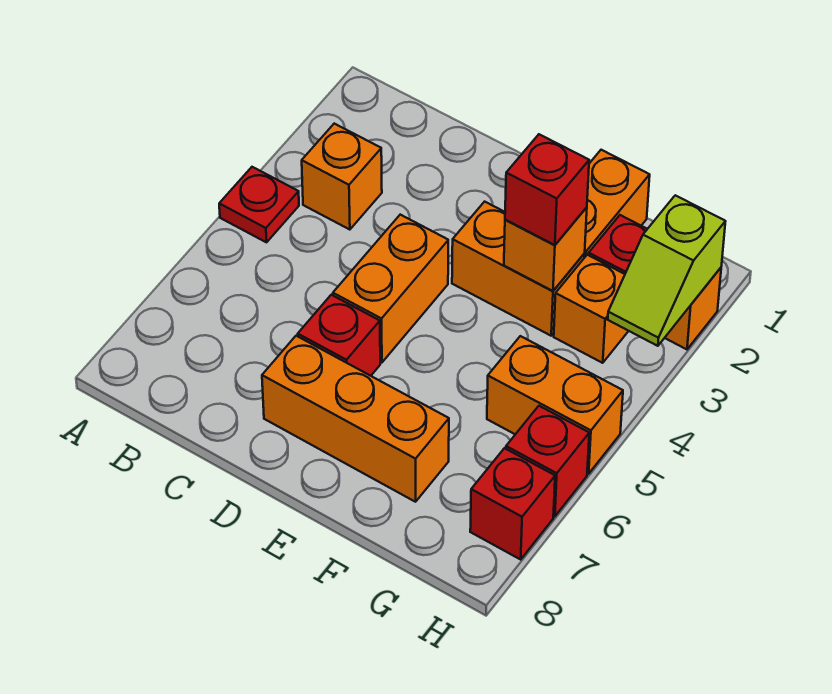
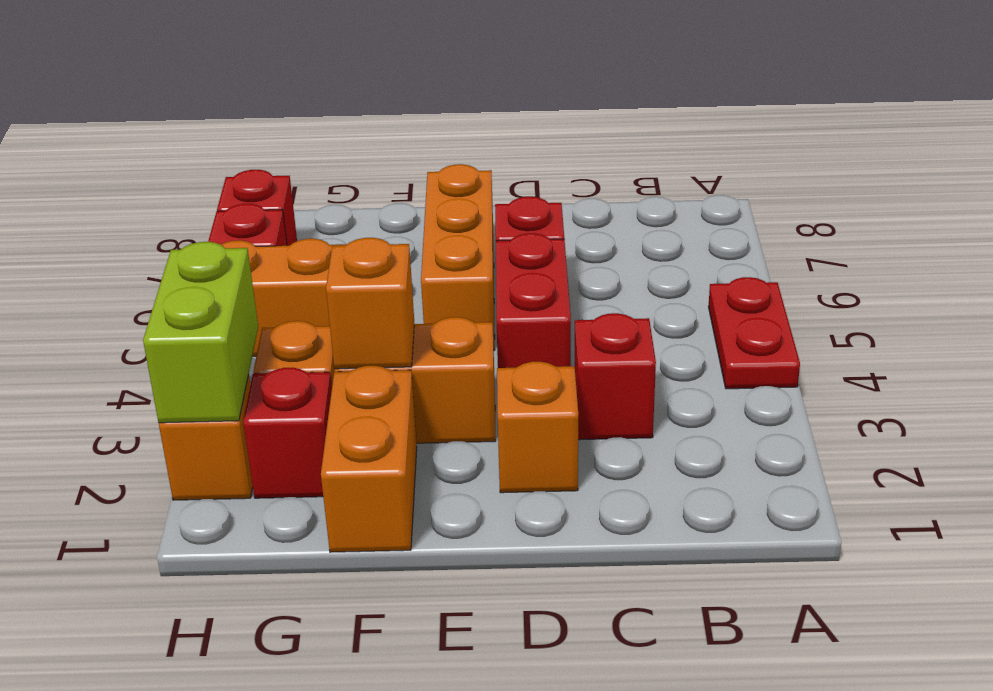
red plate A4 level 1 -> red plate A4:A5 level 1
orange brick B3 level 1 -> orange brick D2 level 1
orange brick D4:D5 level 1 -> red brick D4:D5 level 1
orange brick D7:F7 level 1 -> orange brick E5:E7 level 1
red brick F3 level 3 -> red brick C3 level 1
lime slope H2:H3 level 2 top 2 -> lime brick H2:H3 level 2

